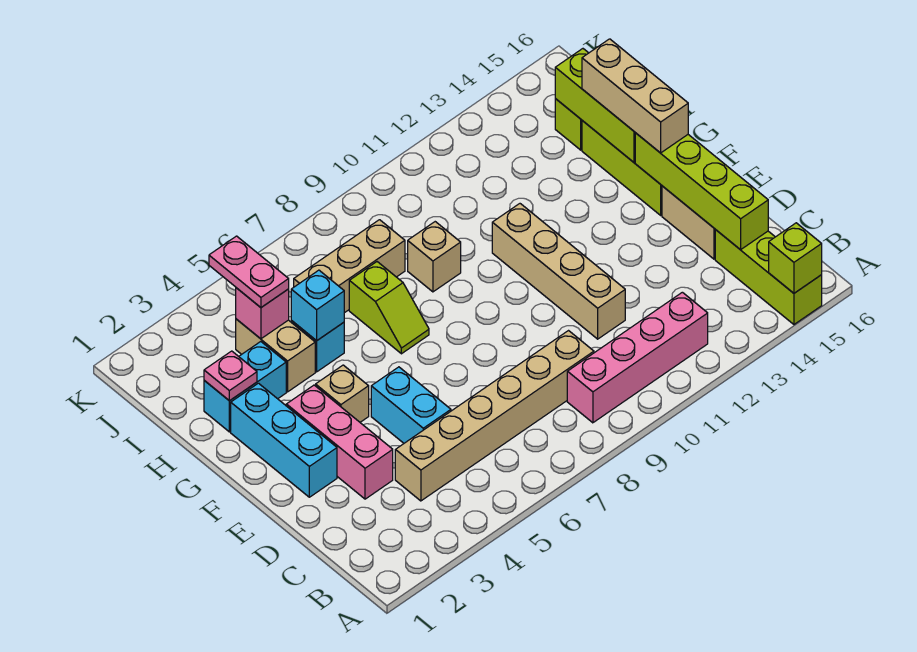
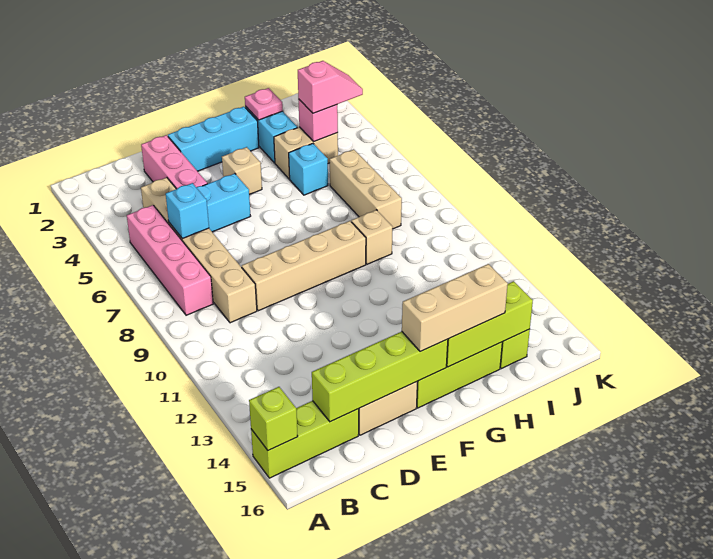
pink brick B9:B12 level 1 -> pink brick B5:B8 level 1
pink brick D3:F3 level 1 -> pink brick D2:D4 level 1
tan brick D11:G11 level 1 -> tan brick D9:G9 level 1
lime slope G7:H7 level 1 top H -> none
cyan brick H5 level 2 -> cyan brick C6 level 2
pink plate I4:J4 level 3 -> pink slope I4:J4 level 3 top I

